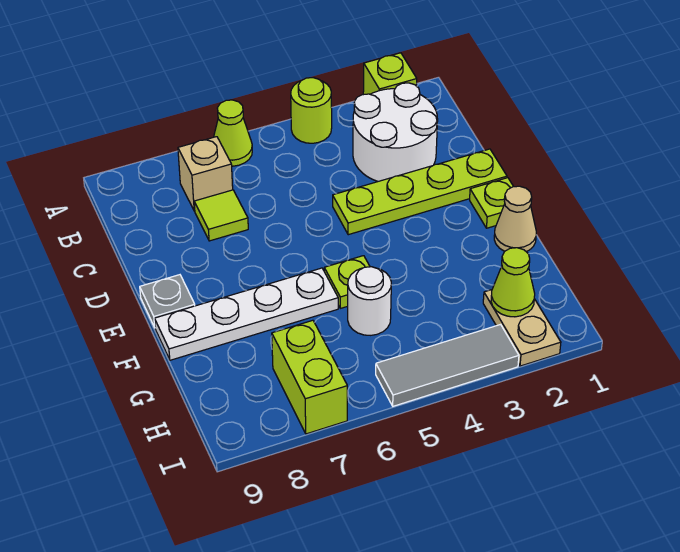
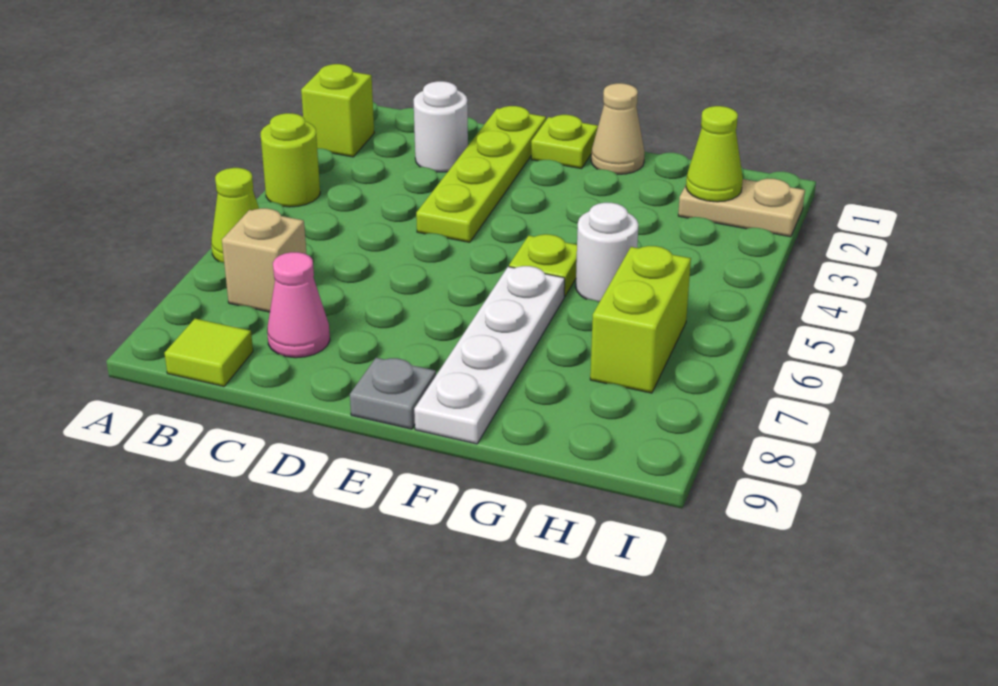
white round brick B2:C3 level 1 -> white round brick C2 level 1
lime tile C7 level 1 -> lime tile B9 level 1
none -> pink cone C8 level 1
lime brick H7:I7 level 1 -> lime brick H6:H7 level 1
grey tile I3:I5 level 1 -> none

